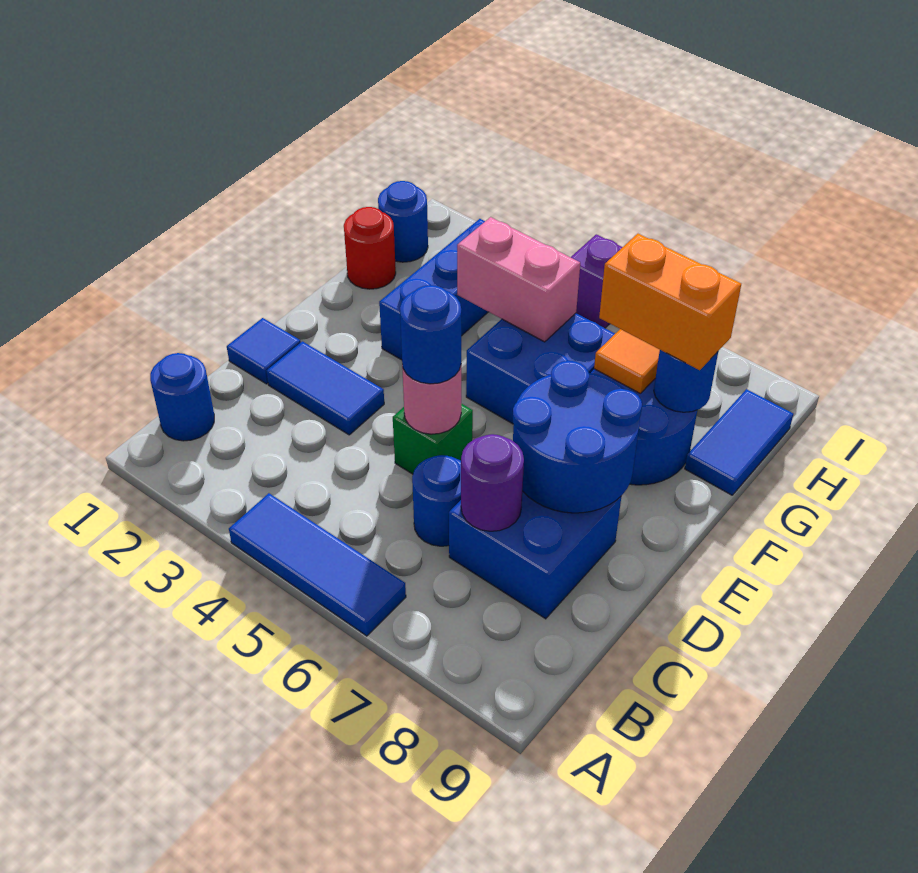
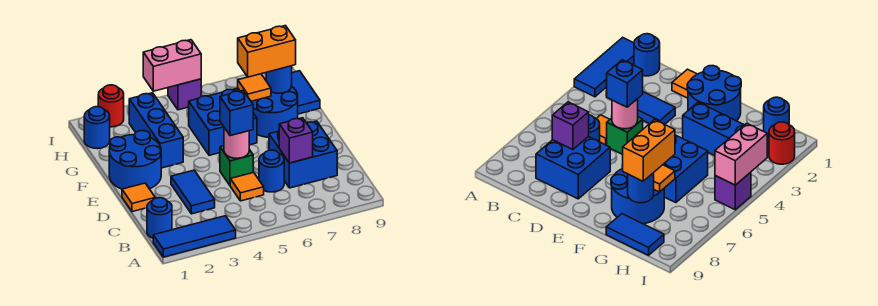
blue tile A4:A6 level 1 -> blue tile A1:A3 level 1
none -> orange tile C5 level 1
purple round brick C7 level 2 -> purple brick C7 level 2
blue tile D1 level 1 -> orange tile D1 level 1
blue tile D2:D3 level 1 -> blue tile C3:D3 level 1
blue round brick D5 level 3 -> blue brick D5 level 3
blue round brick D7:E8 level 2 -> blue round brick E1:F2 level 1
red round brick G1 level 1 -> red round brick I2 level 1
pink brick G4:G5 level 2 -> pink brick I4:I5 level 2

